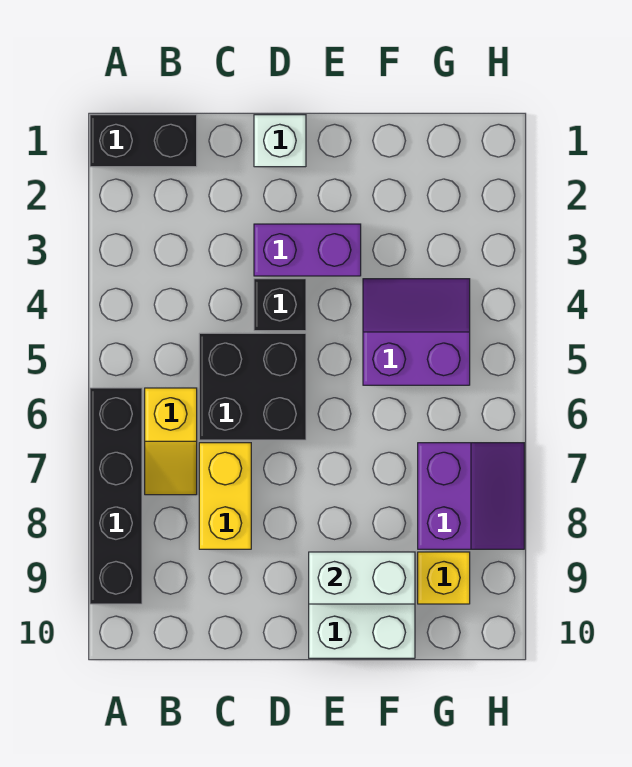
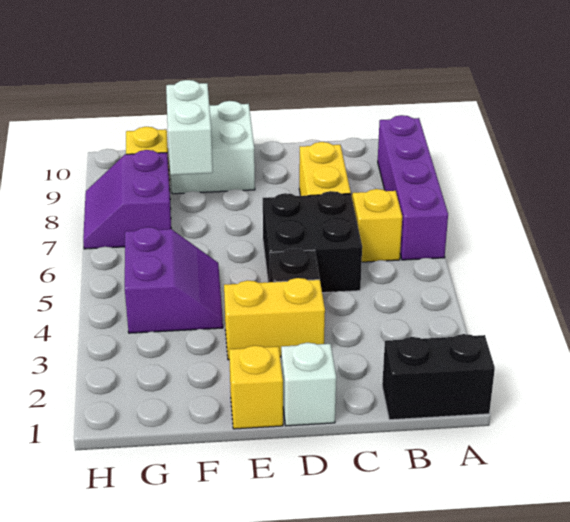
black brick A6:A9 level 1 -> purple brick A6:A9 level 1
purple brick D3:E3 level 1 -> yellow brick D3:E3 level 1
none -> yellow brick E1 level 1
white brick E9:F9 level 2 -> white brick F8:F9 level 2
purple slope F4:G5 level 1 top 5 -> purple slope F4:G5 level 1 top G

